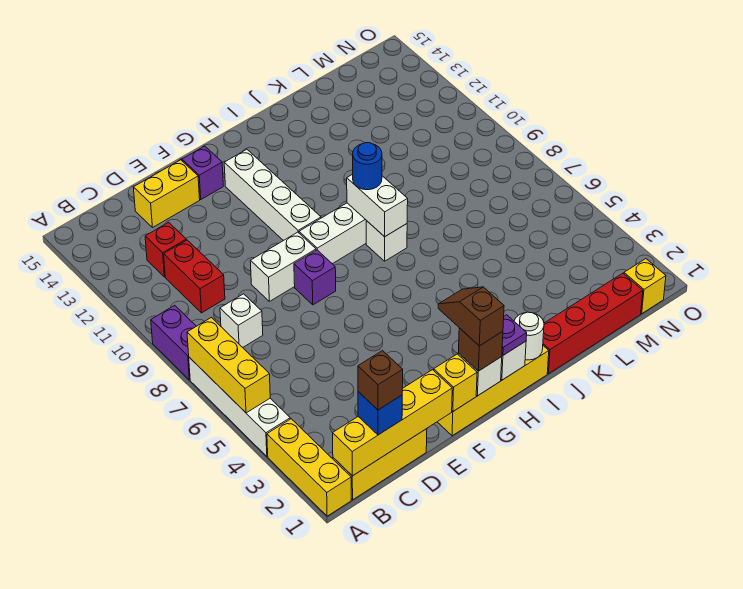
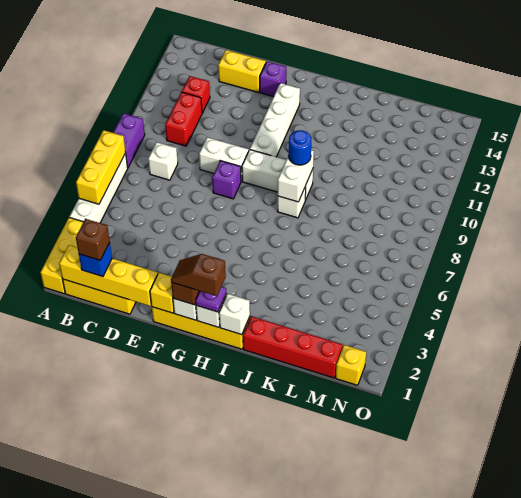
brown slope G1:G2 level 4 top 1 -> brown slope G1:H1 level 4 top H
white round brick I1 level 2 -> white brick I1 level 2

